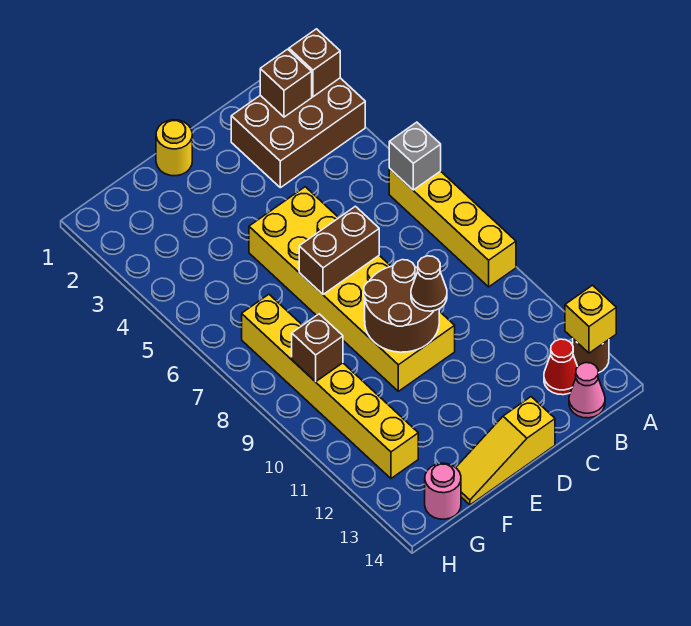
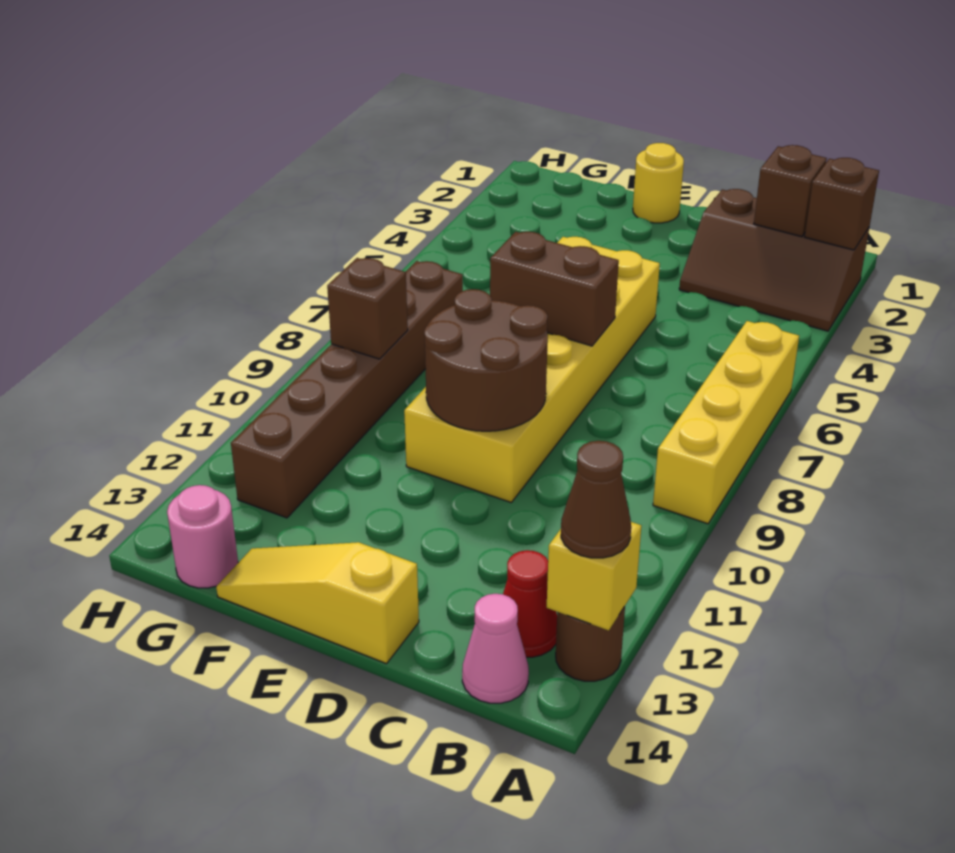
brown brick A2:C3 level 1 -> brown slope A2:C3 level 1 top 2
grey brick A6 level 2 -> none
brown cone D10 level 3 -> brown cone A13 level 3
yellow brick G7:G12 level 1 -> brown brick G7:G12 level 1

